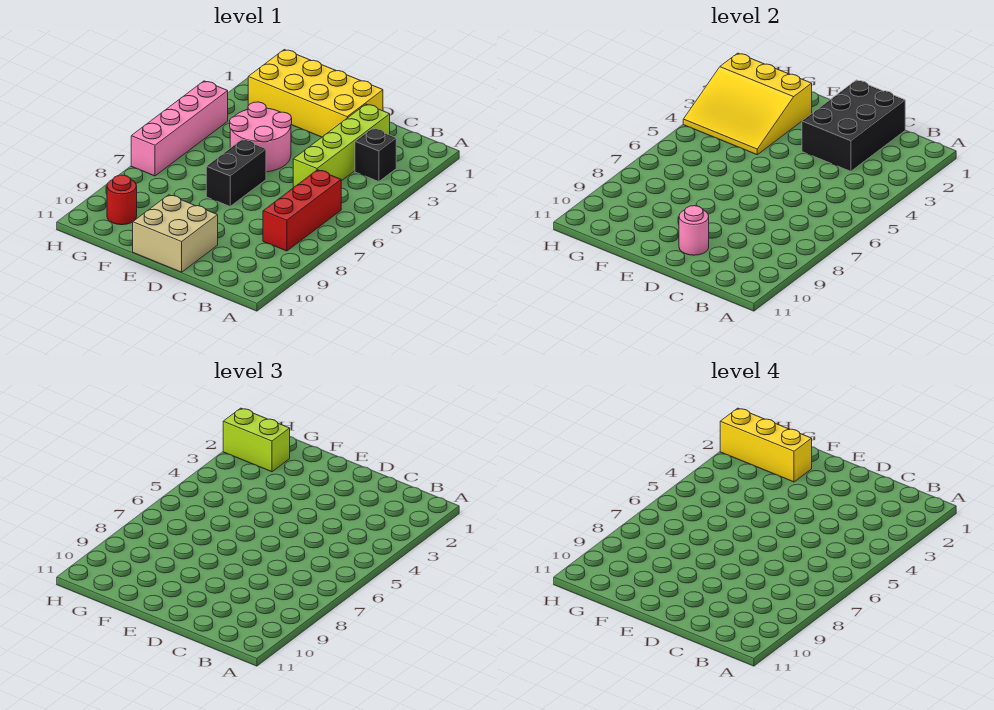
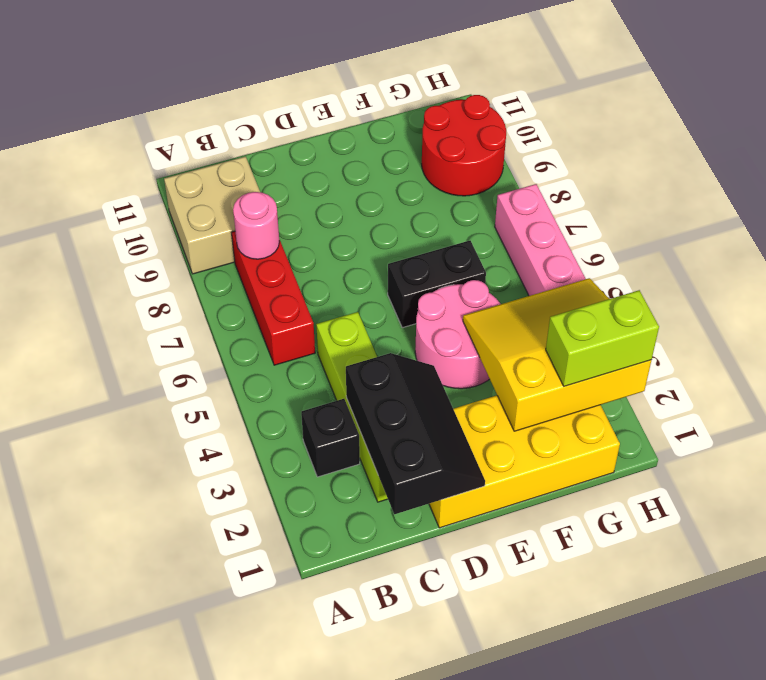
black brick C1:D3 level 2 -> black slope C1:D3 level 2 top C
tan brick D10:E11 level 1 -> tan brick A9:B10 level 1
pink round brick D10 level 2 -> pink round brick B8 level 2
black brick E6:E7 level 1 -> black brick E6:F6 level 1
yellow brick F2:H2 level 4 -> none
red round brick G10 level 1 -> red round brick G9:H10 level 1

